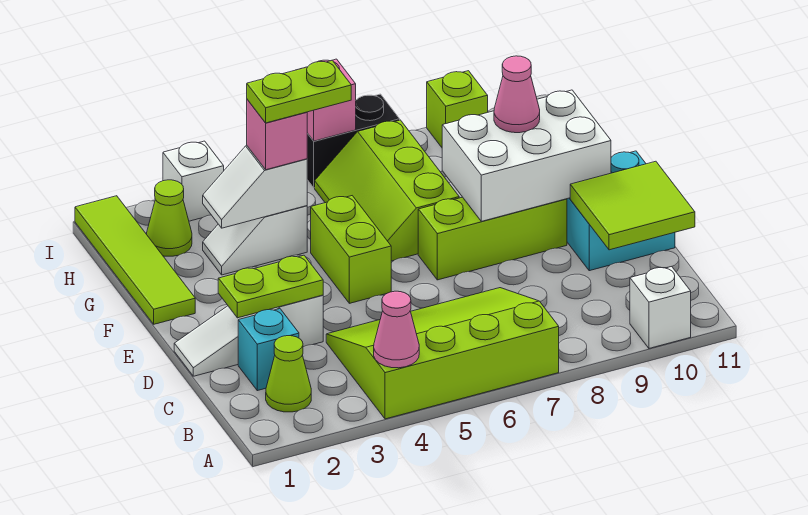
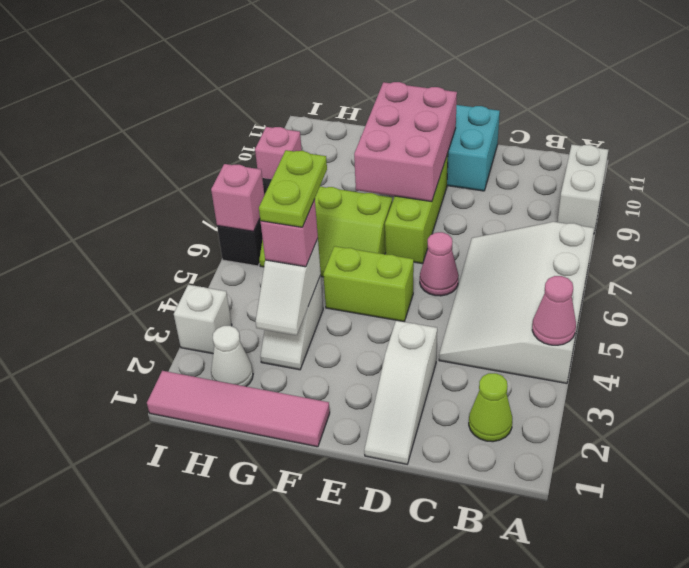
lime slope A4:C7 level 1 top A -> white slope A4:C7 level 1 top A
white brick A10 level 1 -> white brick A9:A10 level 1
cyan brick C2 level 1 -> none
lime tile C10:D11 level 2 -> none
lime plate D2:D3 level 2 -> none
white brick E8:F10 level 2 -> pink brick E8:F10 level 2
lime tile F1:I1 level 1 -> pink tile F1:I1 level 1
pink cone F9 level 3 -> pink cone D6 level 1
lime cone H2 level 1 -> white cone H2 level 1
lime brick I9 level 1 -> pink brick I9 level 1

